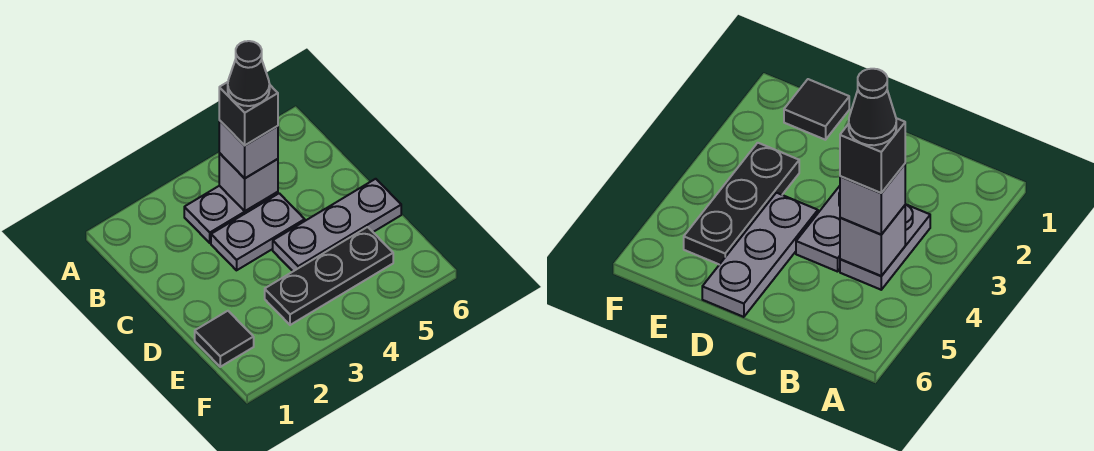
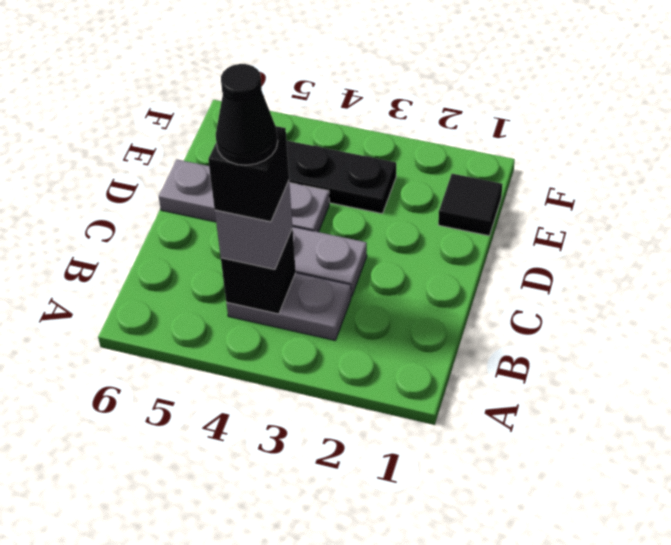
grey brick B4 level 2 -> black brick B4 level 2

